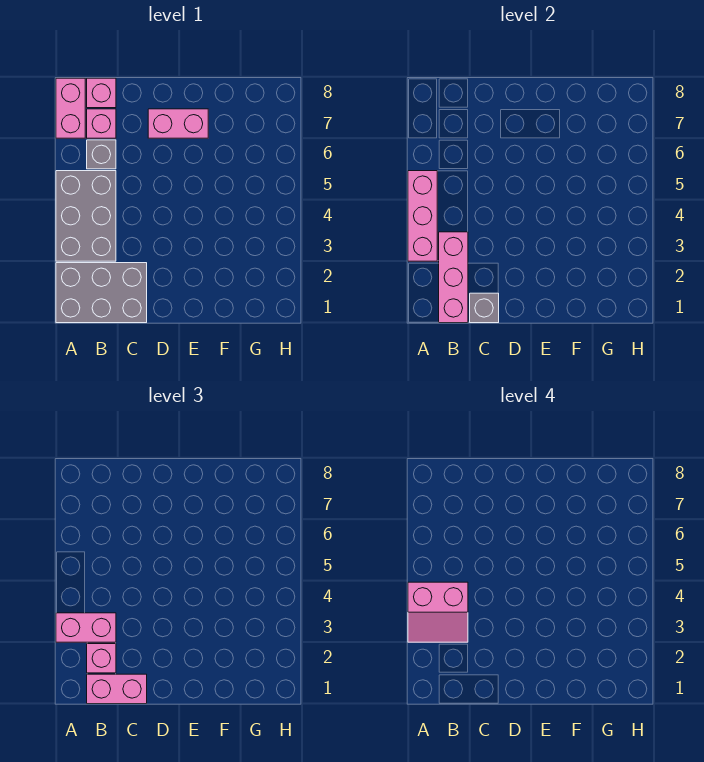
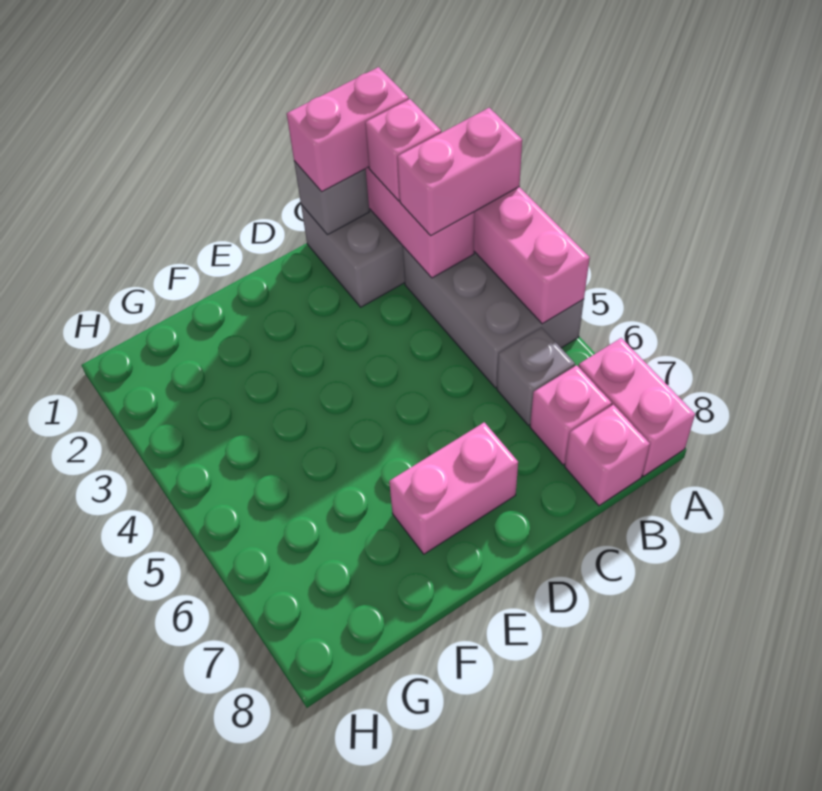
pink slope A3:B4 level 4 top 4 -> none

